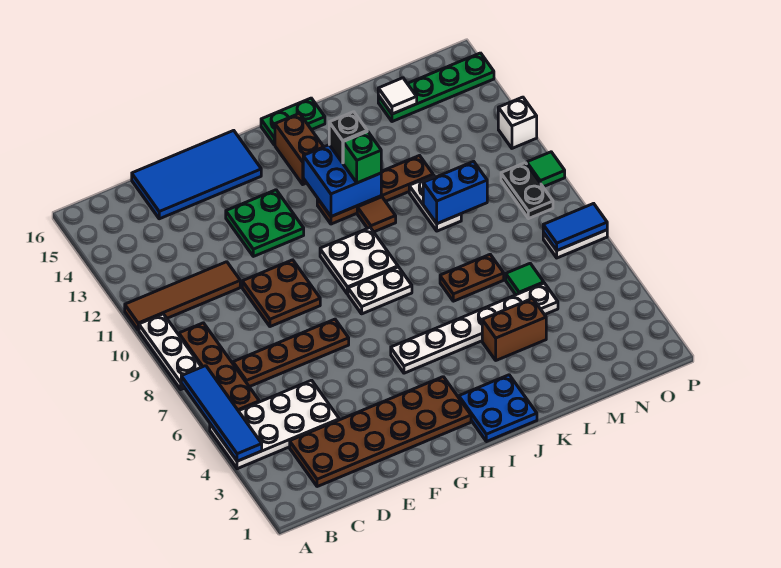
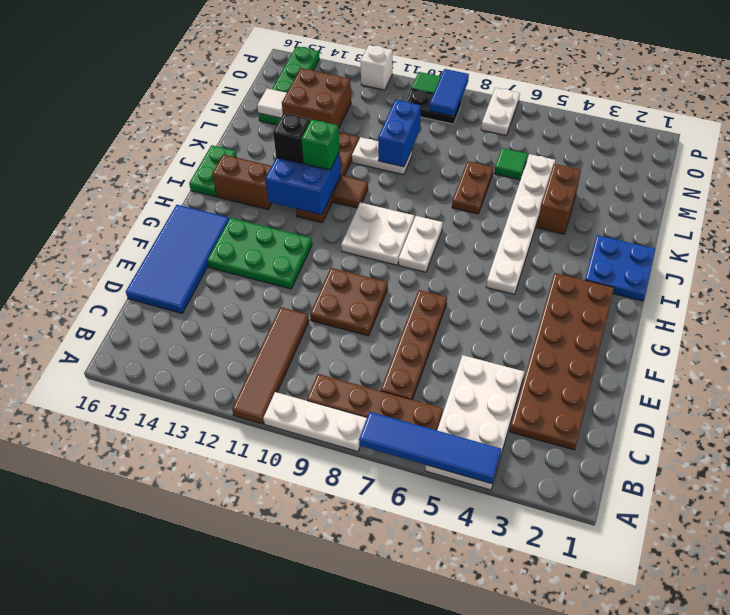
green plate F12:G13 level 1 -> green plate F12:G14 level 1
none -> brown brick M13:N14 level 1
blue tile O7:P7 level 2 -> blue tile O9:P9 level 2

